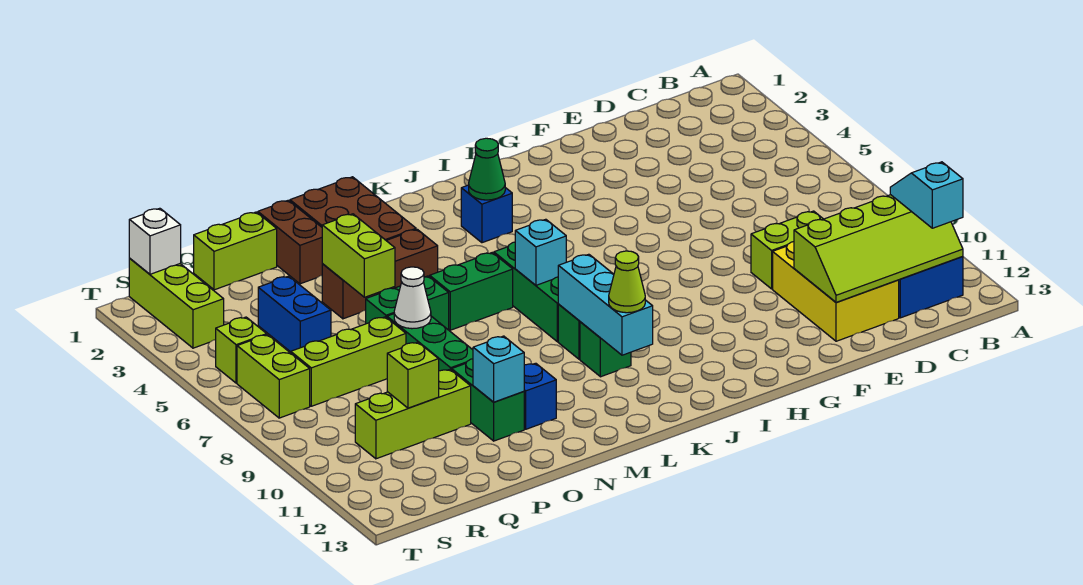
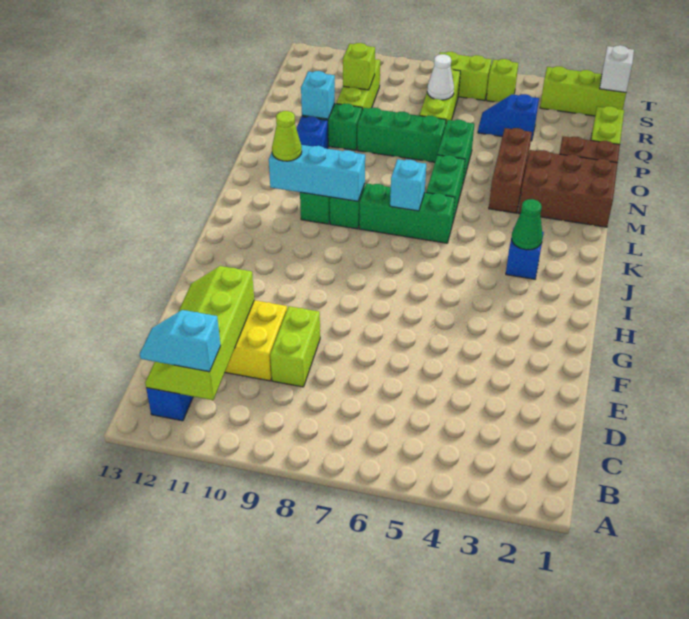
cyan slope B11:B12 level 3 top 12 -> cyan slope B11:B12 level 3 top 11
lime brick O4:O5 level 2 -> none
white cone O7 level 2 -> white cone Q7 level 2
blue brick Q4:Q5 level 1 -> blue slope Q4:Q5 level 1 top 4

